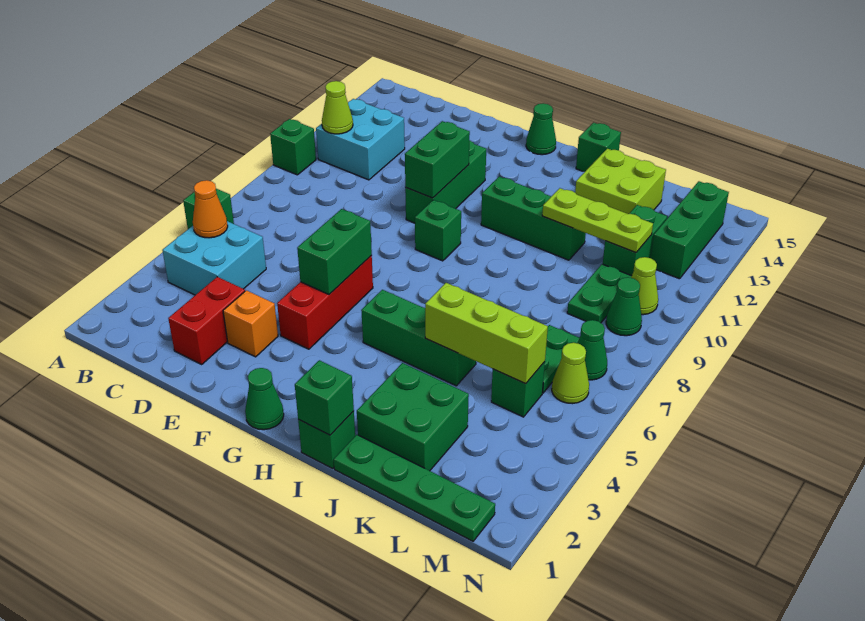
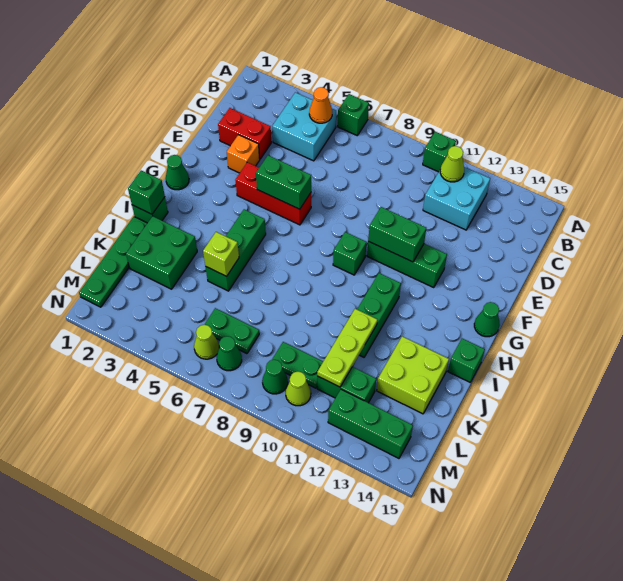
lime brick J5:L5 level 2 -> lime brick J5 level 2
green brick L5 level 1 -> none

